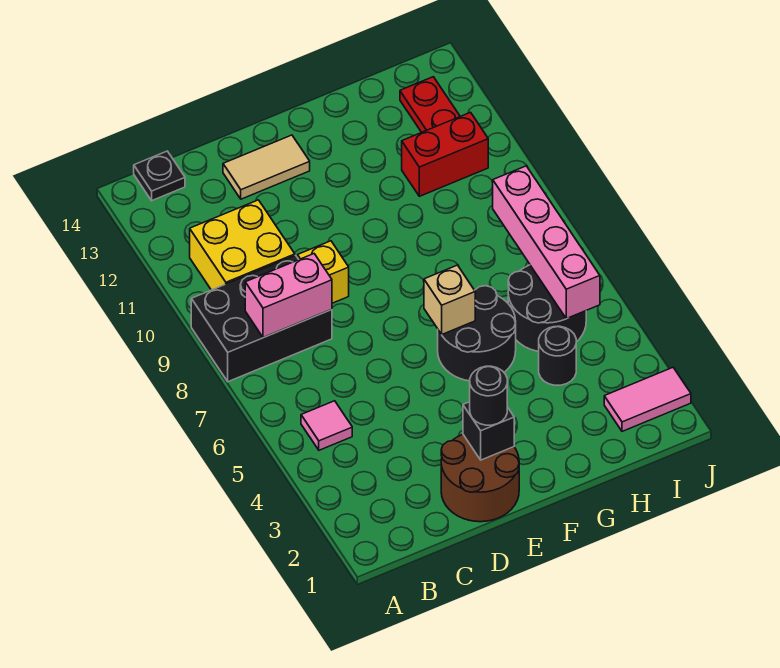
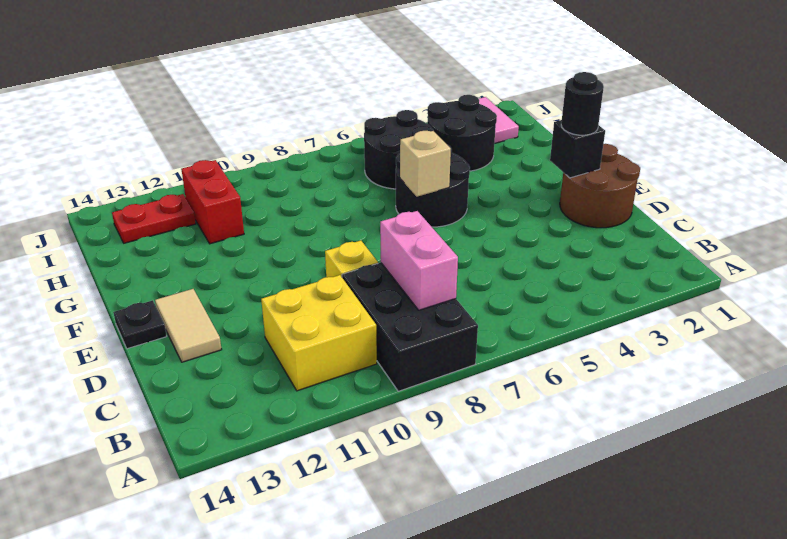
pink tile B5 level 1 -> none
black plate B14 level 1 -> black plate E14 level 1
black round brick H4 level 1 -> black round brick H3:I4 level 1
pink brick I5:I8 level 2 -> none

